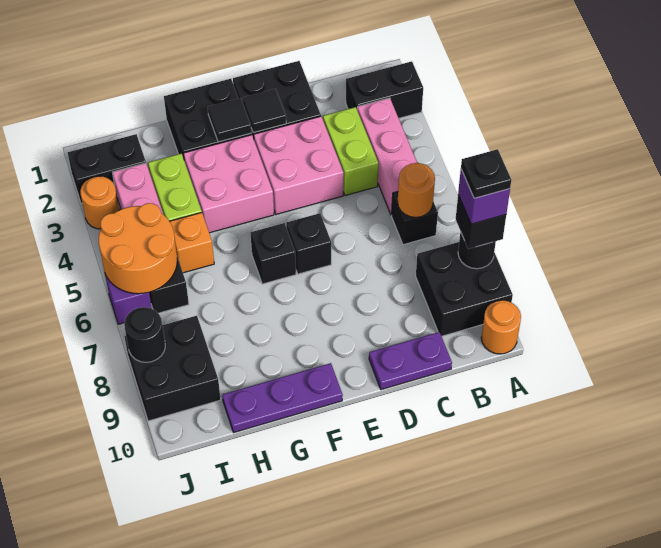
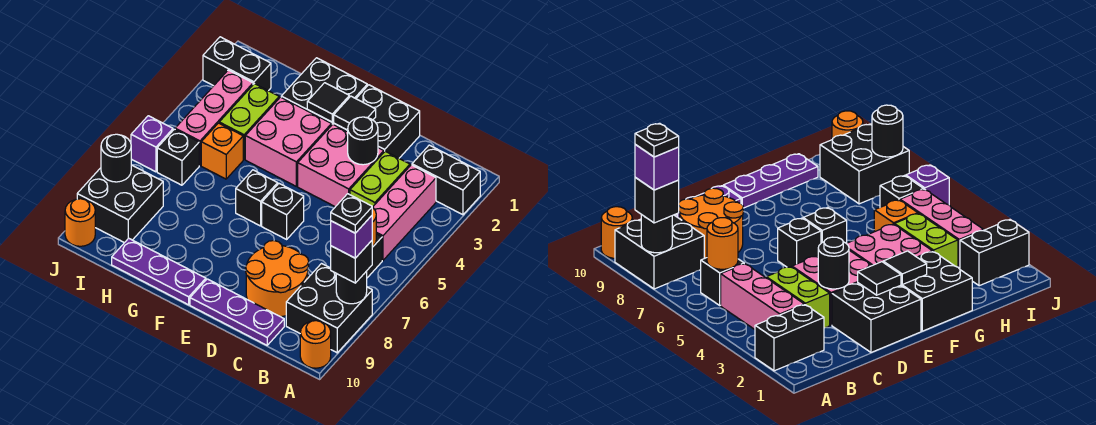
purple plate C10:D10 level 1 -> purple plate C10:E10 level 1
none -> black round brick D3 level 2
orange round brick I5:J6 level 2 -> orange round brick C8:D9 level 1
orange round brick J3 level 1 -> orange round brick J10 level 1

